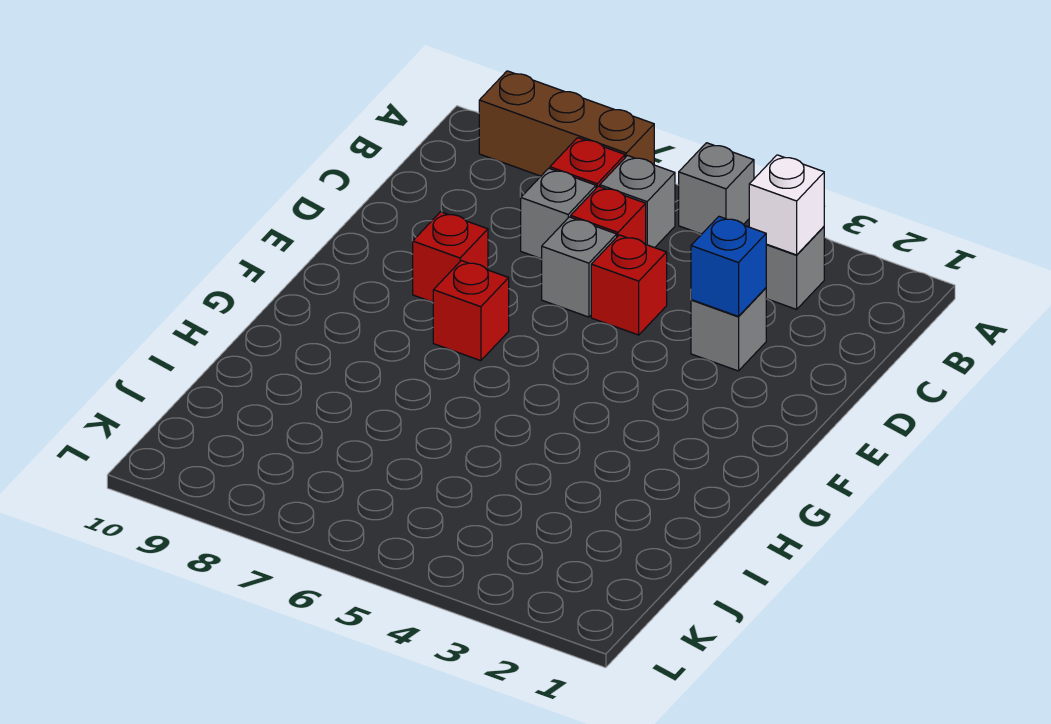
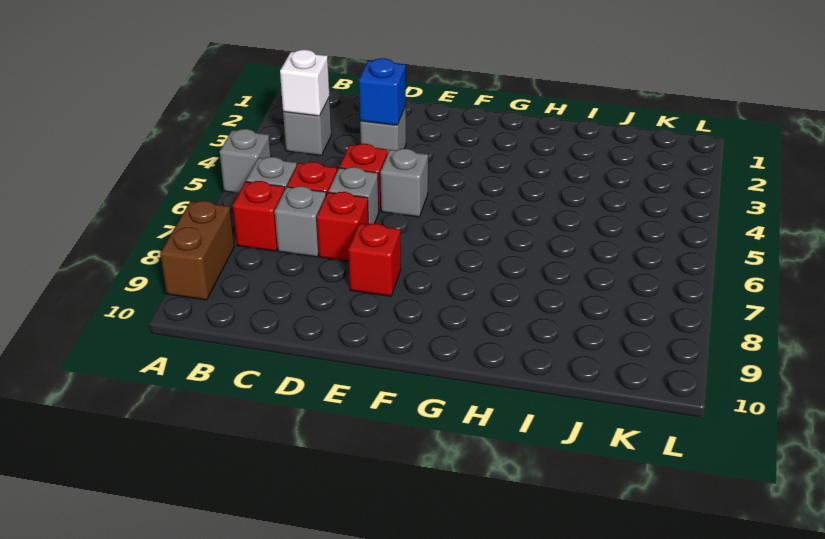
brown brick A7:A9 level 1 -> brown brick A8:A9 level 1
none -> grey brick E5 level 1
red brick F7 level 1 -> red brick D7 level 1

